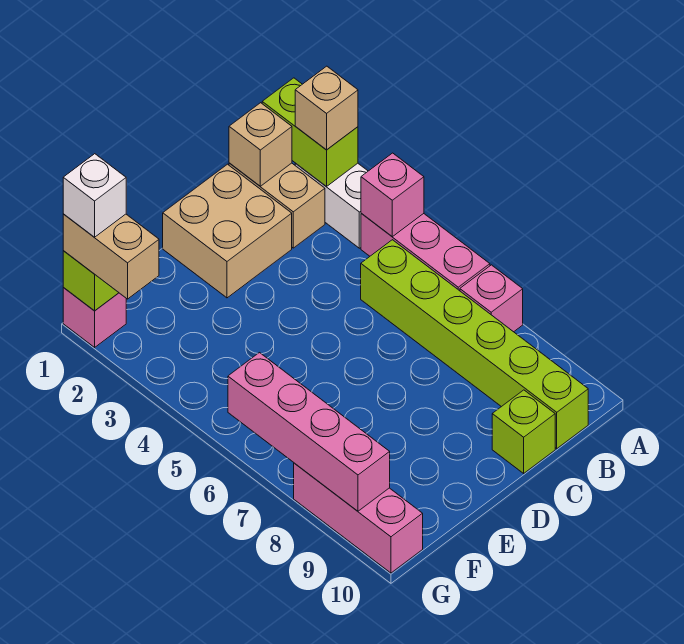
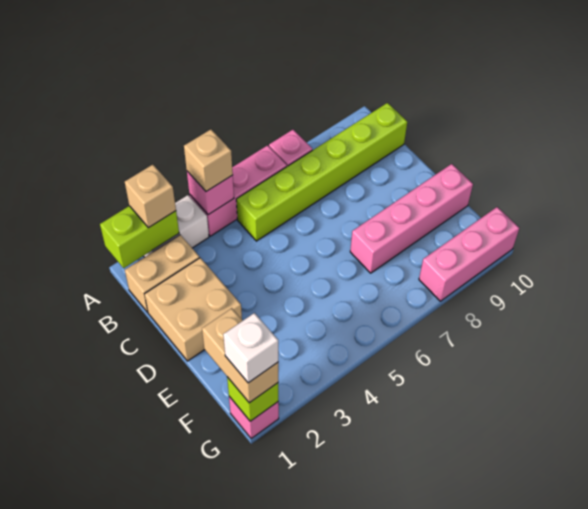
tan brick B1 level 2 -> tan brick A4 level 3
lime brick C10 level 1 -> none
tan brick G1:G2 level 3 -> tan brick F1:G1 level 3
pink brick G6:G9 level 2 -> pink brick E7:E10 level 1

